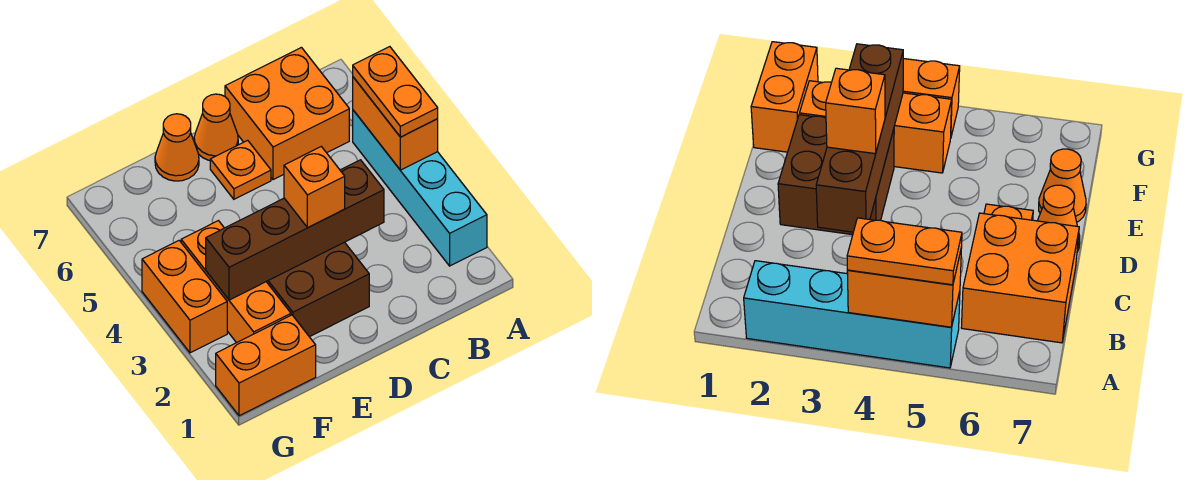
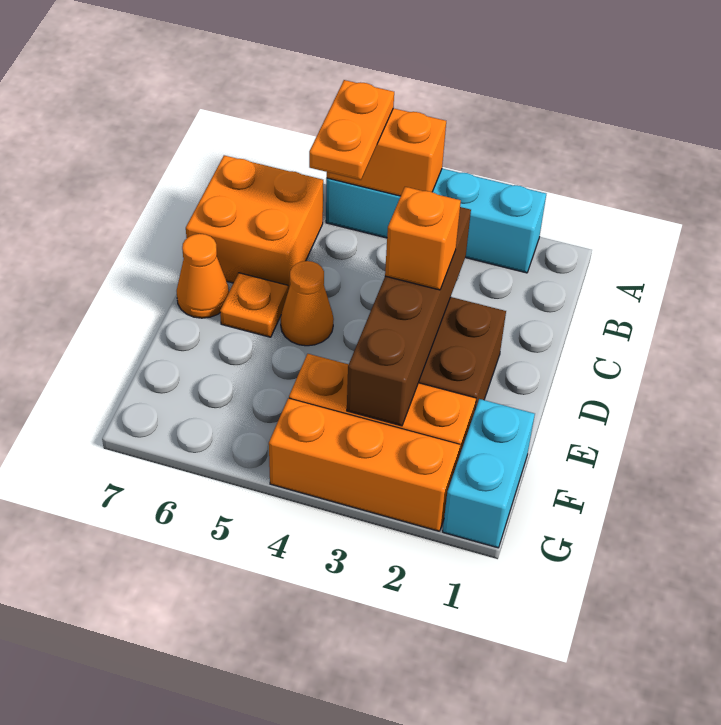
orange plate A4:A5 level 3 -> orange plate A5:B5 level 3
orange cone E7 level 1 -> orange cone D5 level 1
orange brick F1:G1 level 1 -> cyan brick F1:G1 level 1
orange brick G3:G4 level 1 -> orange brick G2:G4 level 1

